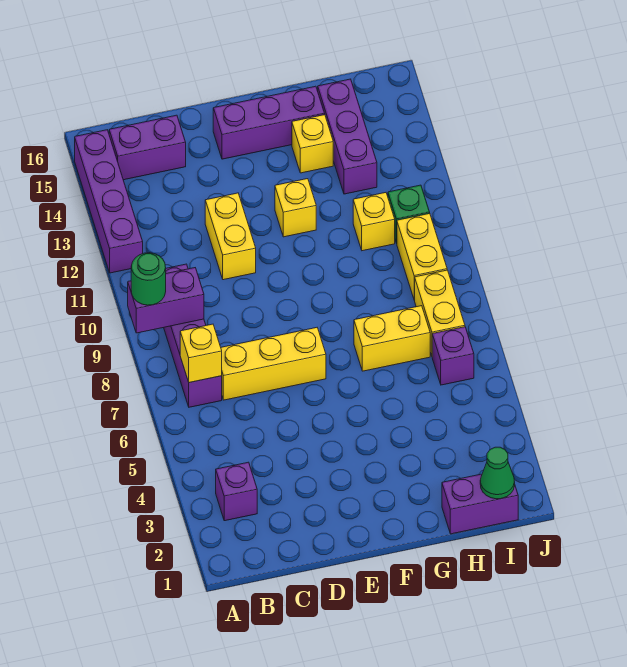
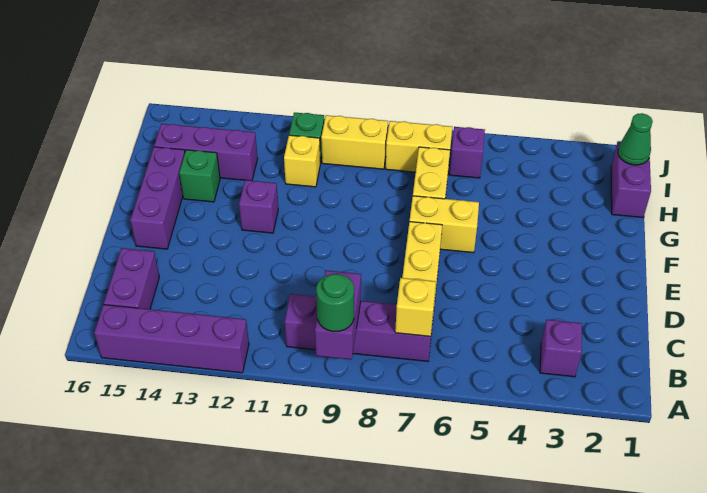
yellow brick D11:D12 level 1 -> yellow brick F6:F7 level 1
yellow brick F12 level 1 -> purple brick F12 level 1
yellow brick G14 level 1 -> green brick G14 level 1

